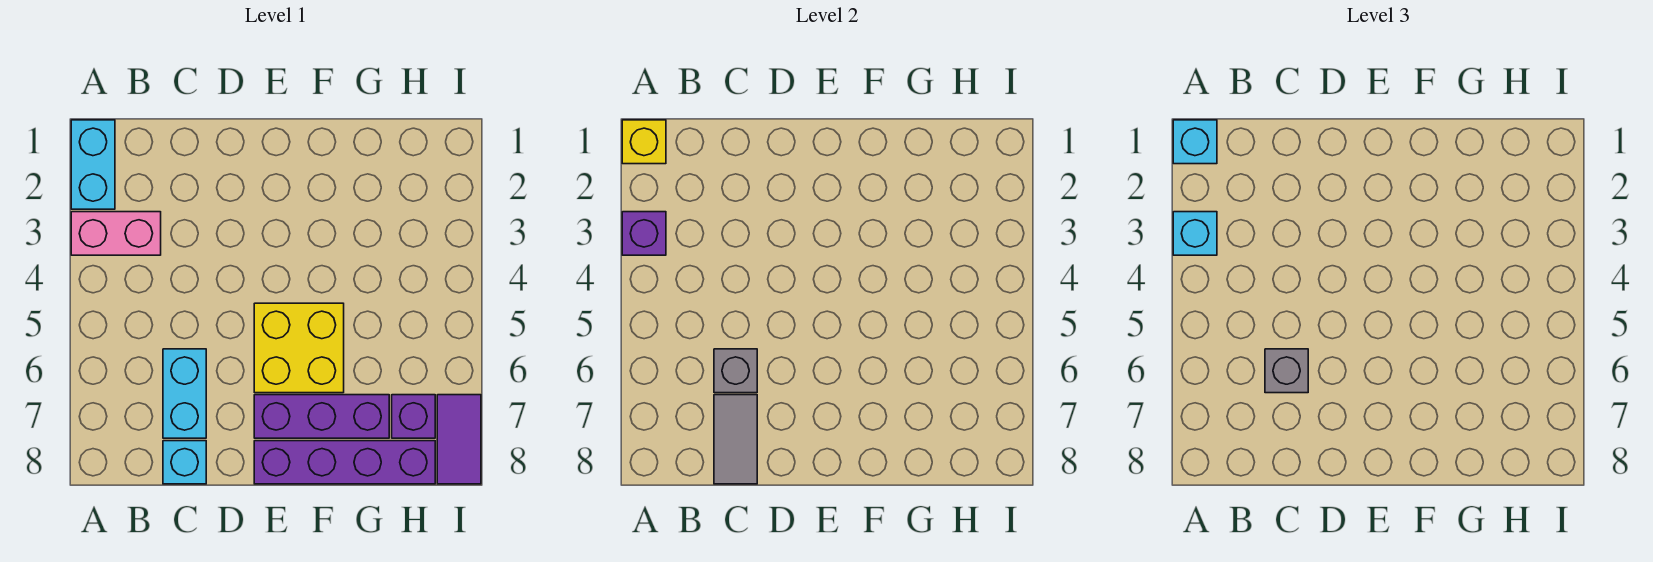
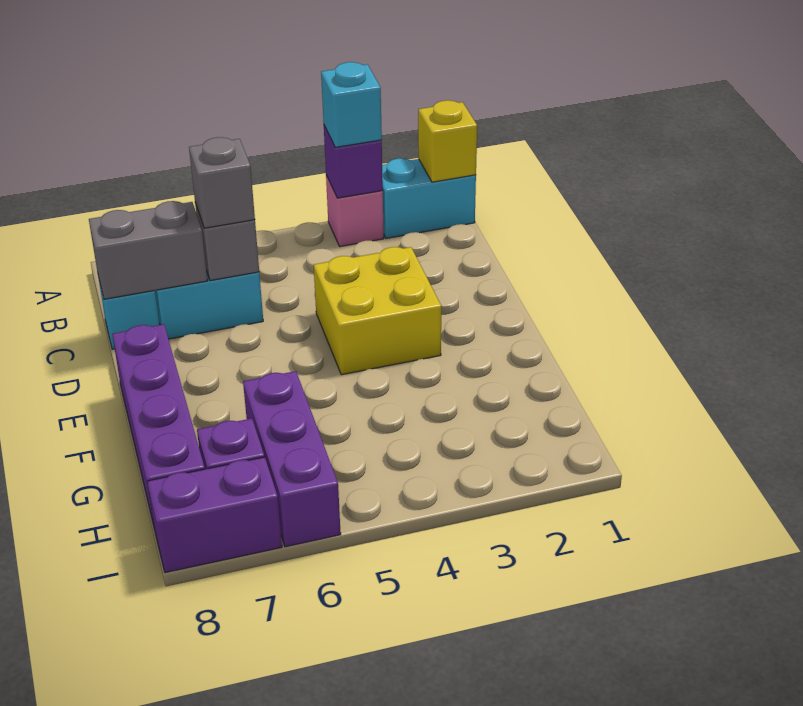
cyan brick A1 level 3 -> none
pink brick A3:B3 level 1 -> pink brick A3 level 1
grey tile C7:C8 level 2 -> grey brick C7:C8 level 2
yellow brick E5:F6 level 1 -> yellow brick D3:E4 level 1
purple brick E7:G7 level 1 -> purple brick G6:I6 level 1
purple tile I7:I8 level 1 -> purple brick I7:I8 level 1

